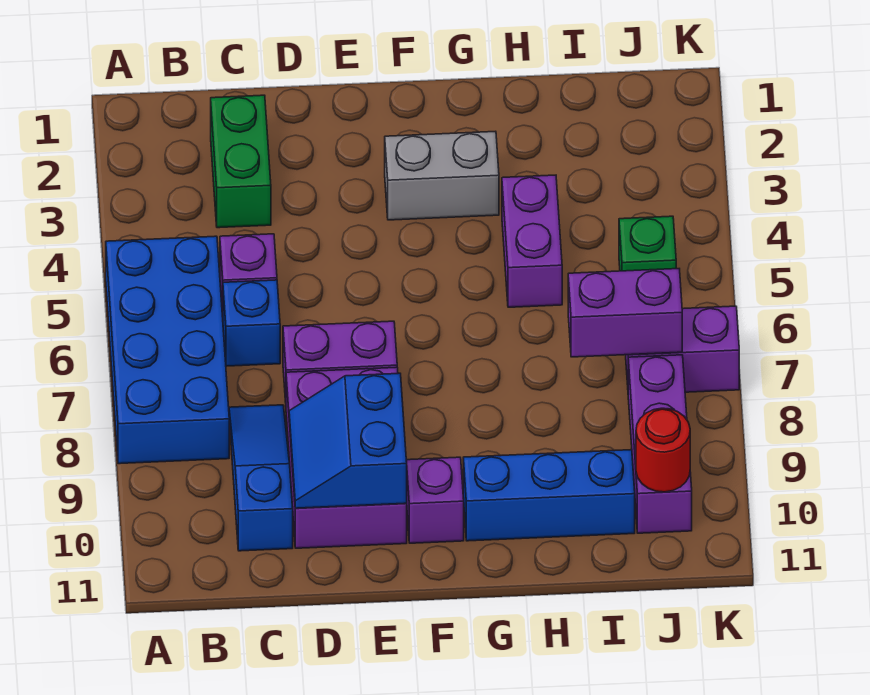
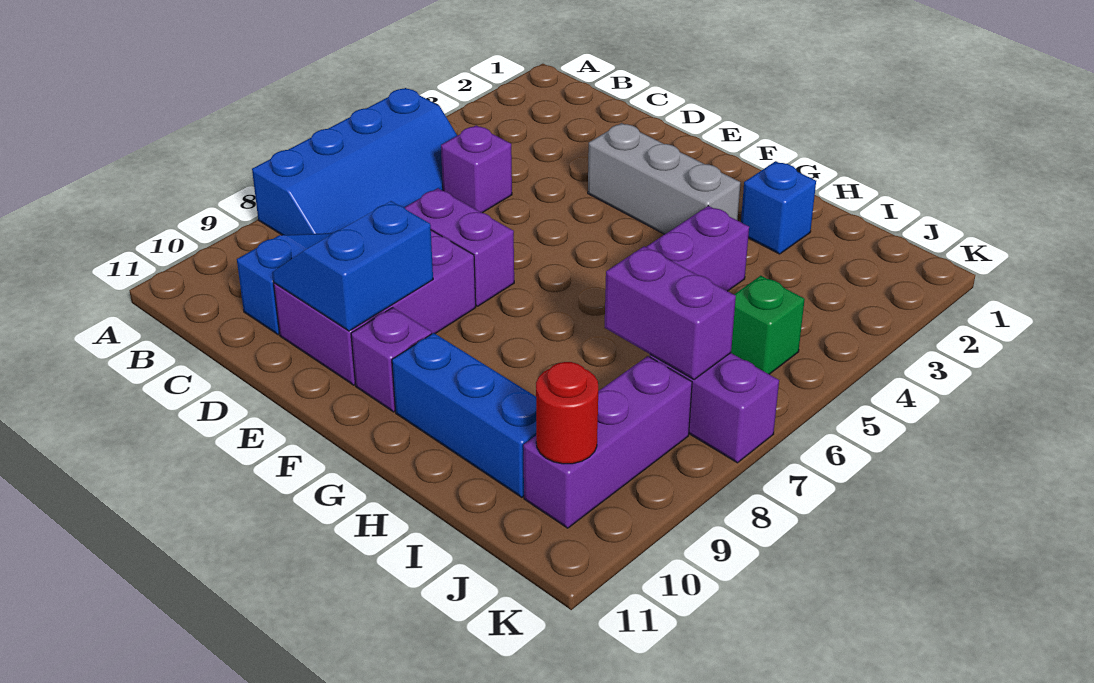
blue brick A5:B8 level 1 -> blue slope A5:B8 level 1 top A
green brick C2:C3 level 1 -> none
blue brick C6 level 1 -> blue brick H2 level 1
grey brick F3:G3 level 1 -> grey brick E3:G3 level 1

